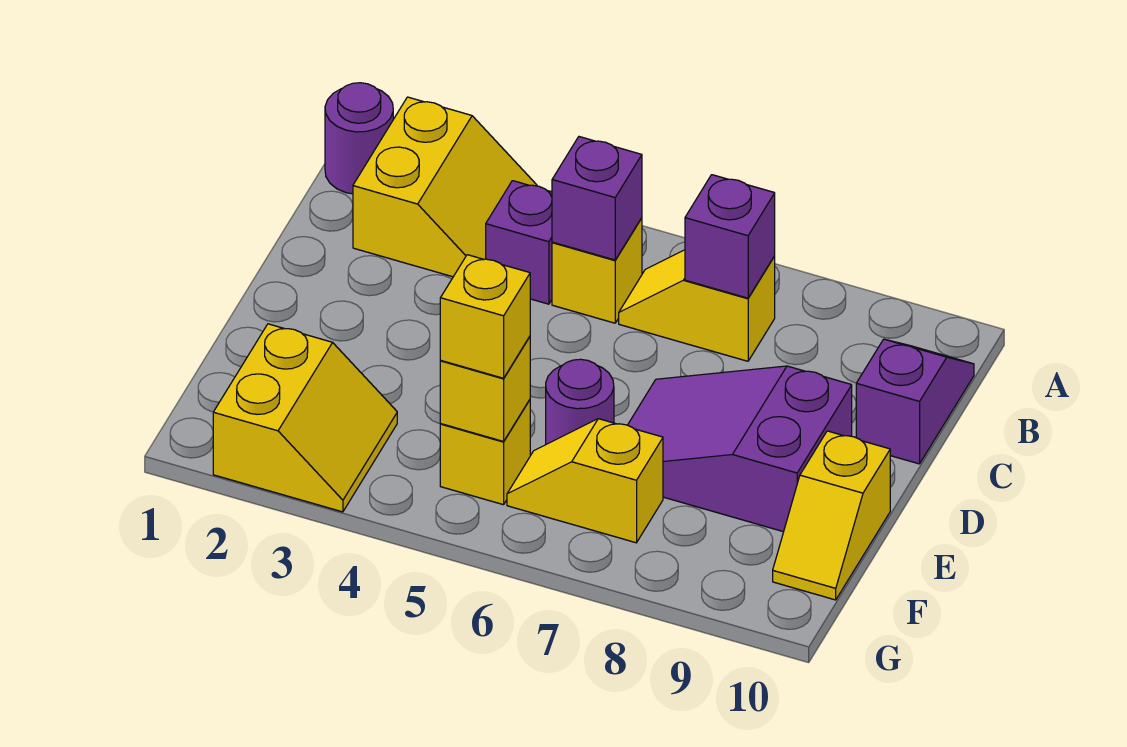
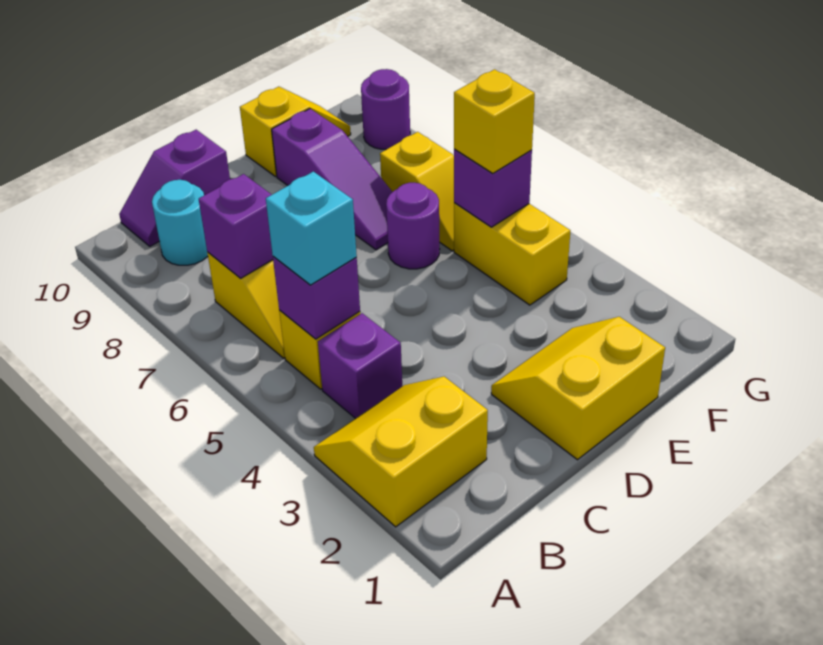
purple round brick A1 level 1 -> purple round brick G9 level 1
none -> cyan brick B5 level 3
none -> cyan round brick B9 level 1
purple slope D7:E9 level 1 top 9 -> purple slope E7:E9 level 1 top 9
yellow slope F2:G3 level 1 top 2 -> yellow slope D1:E2 level 1 top 1
yellow brick F5 level 1 -> yellow brick F4:F5 level 1
yellow brick F5 level 2 -> purple brick F5 level 2

